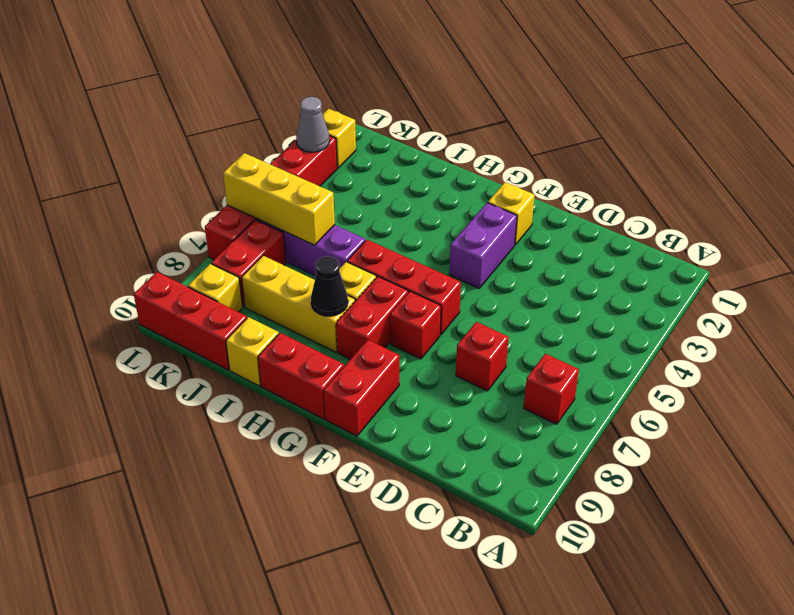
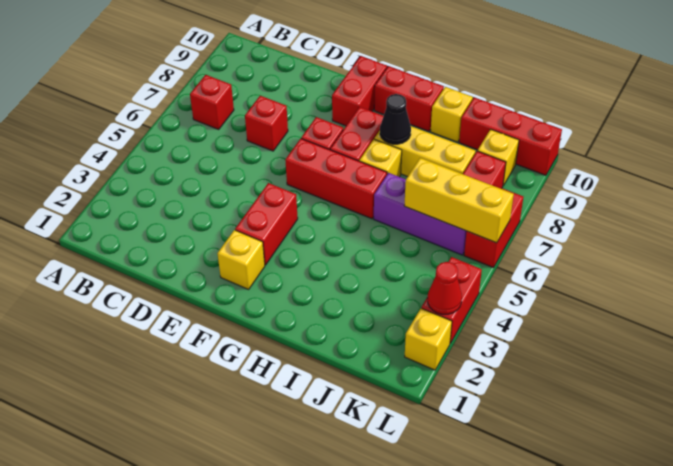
purple brick F3:F4 level 1 -> red brick F3:F4 level 1
grey cone L3 level 2 -> red cone L3 level 2

